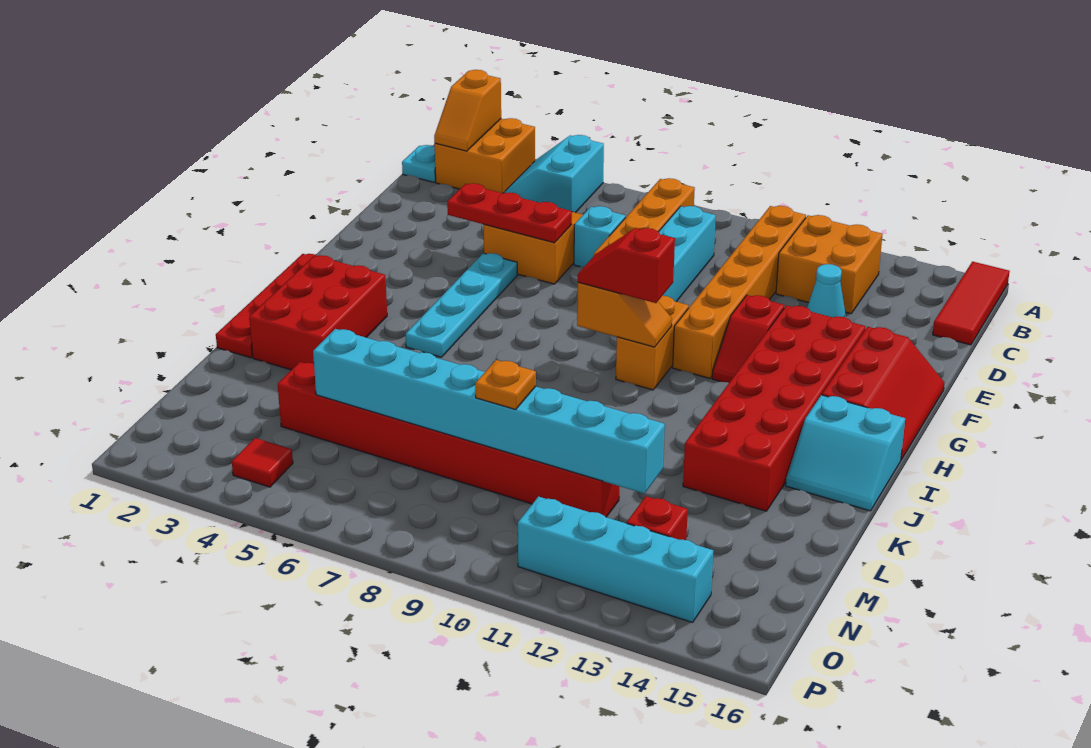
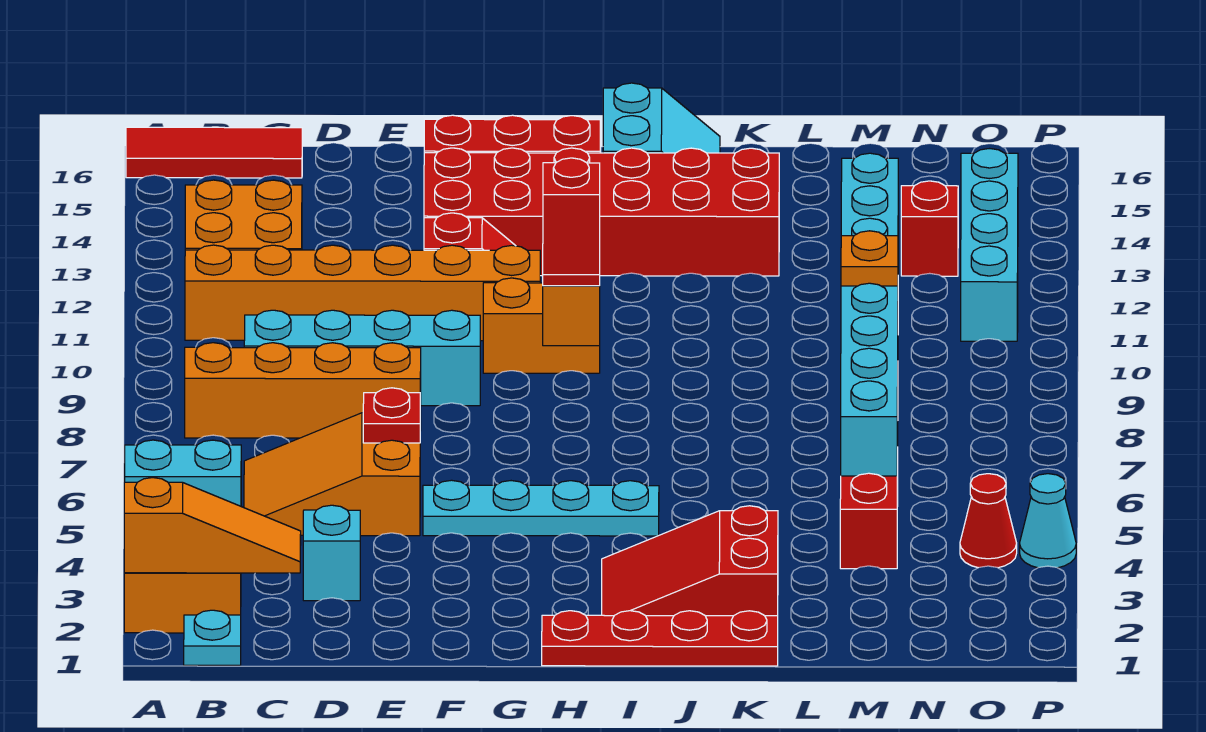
orange slope A2:B2 level 2 top A -> orange slope A2:C2 level 2 top A
cyan brick D7 level 1 -> cyan brick D3 level 1
cyan cone D13 level 1 -> cyan cone P4 level 1
red plate E4:E6 level 2 -> red plate E6 level 2
red brick I2:K3 level 1 -> red slope I2:K3 level 1 top K
red tile O4 level 1 -> red cone O4 level 1

